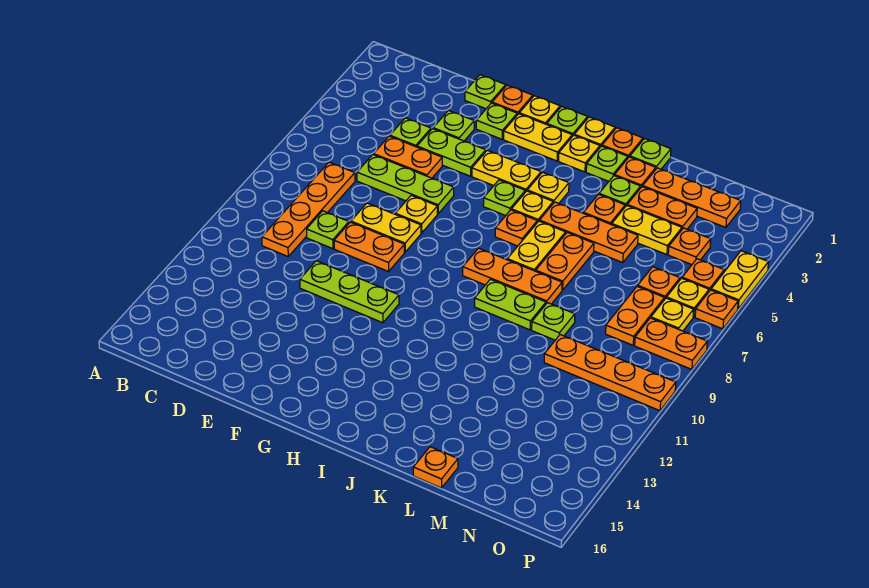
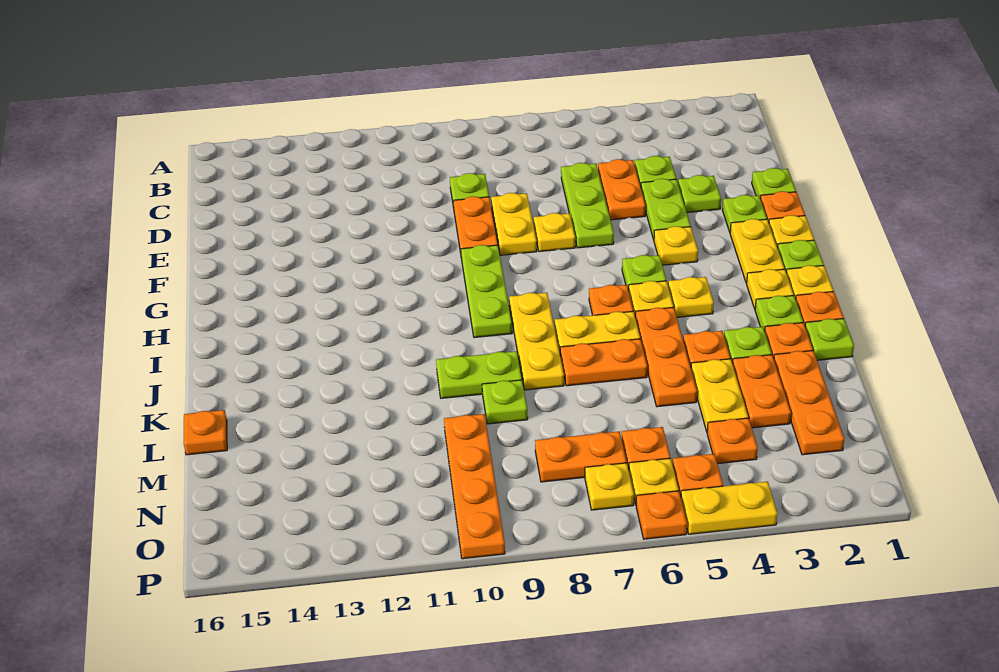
orange plate C7:C10 level 1 -> none
lime plate E11:G11 level 1 -> lime plate G9:I9 level 1
yellow plate G4:H4 level 1 -> yellow plate G4 level 1
orange plate I8:K8 level 1 -> yellow plate I8:K8 level 1
lime plate J9:K9 level 1 -> lime plate K9:K10 level 1
orange plate O8:P8 level 1 -> none

